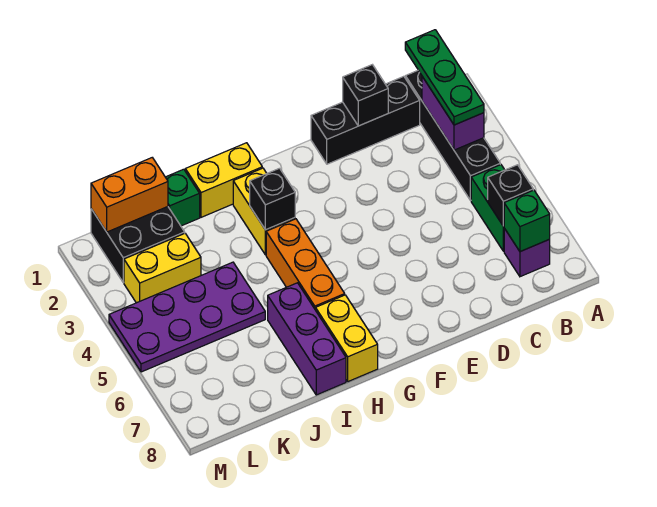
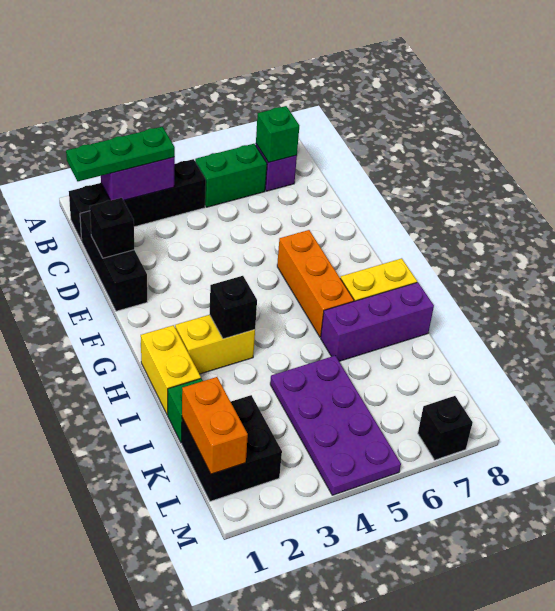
black brick B6 level 2 -> black brick M7 level 1
orange brick H4:H6 level 1 -> orange brick F6:H6 level 1
yellow brick K3:L3 level 1 -> none

